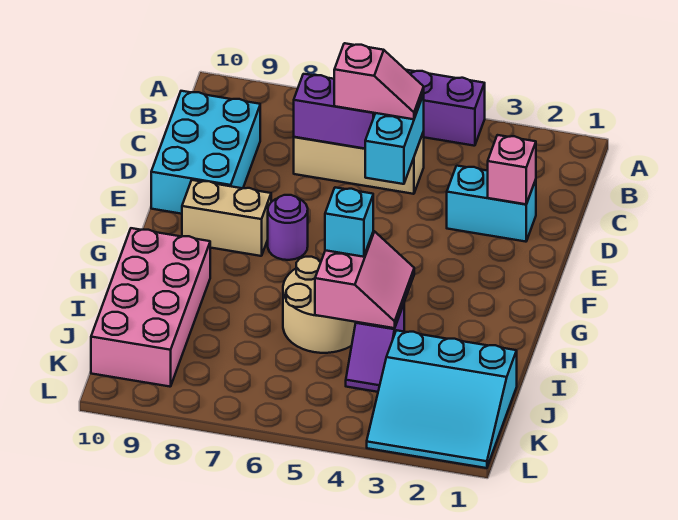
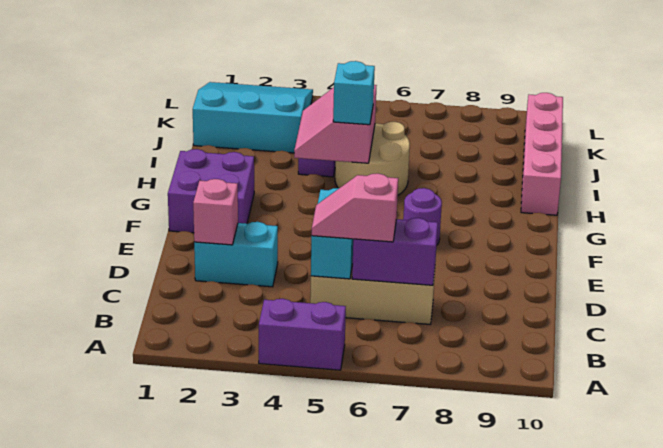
cyan brick C9:E10 level 1 -> none
none -> purple brick F1:G2 level 1
tan brick F8:F9 level 1 -> none
pink brick H9:K10 level 1 -> pink brick H10:K10 level 1

